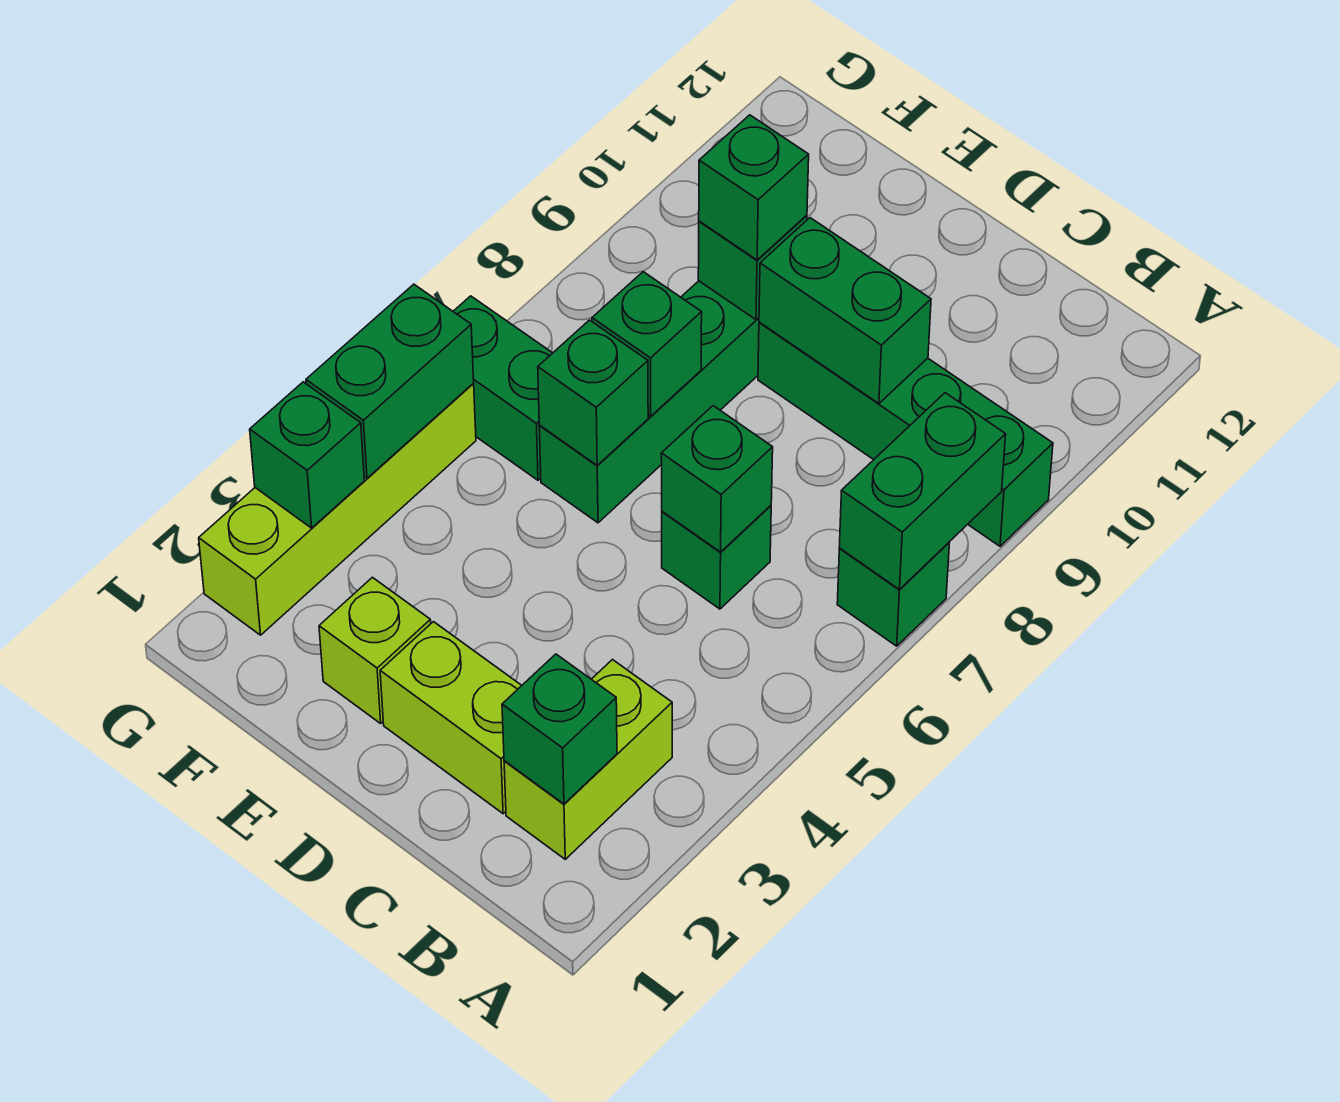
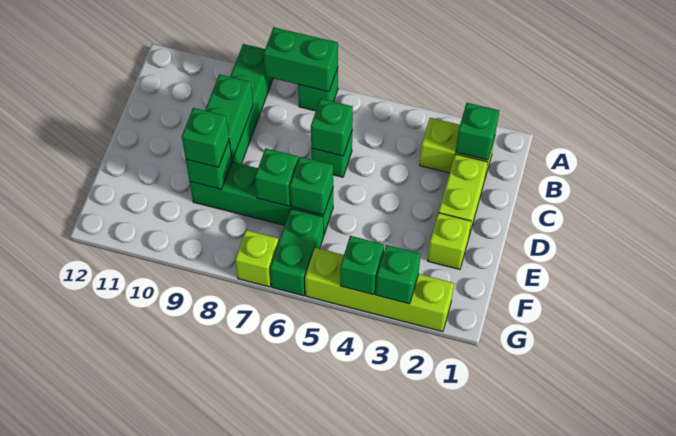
green brick G4:G5 level 2 -> green brick G4 level 2
none -> lime brick G7 level 1

